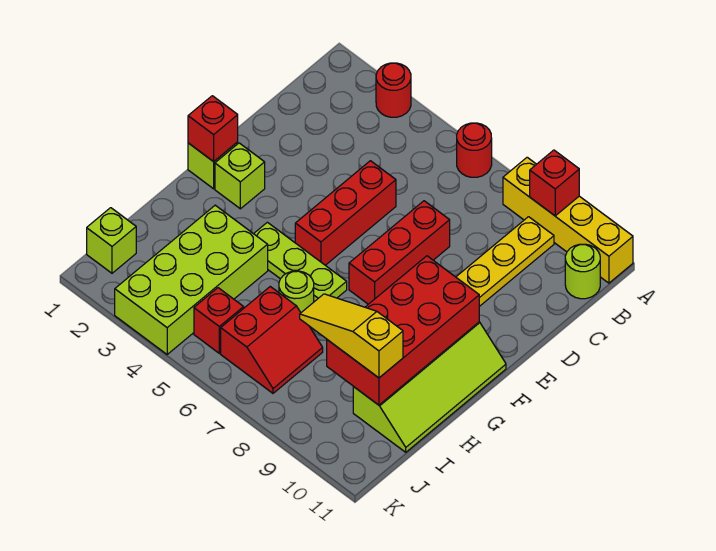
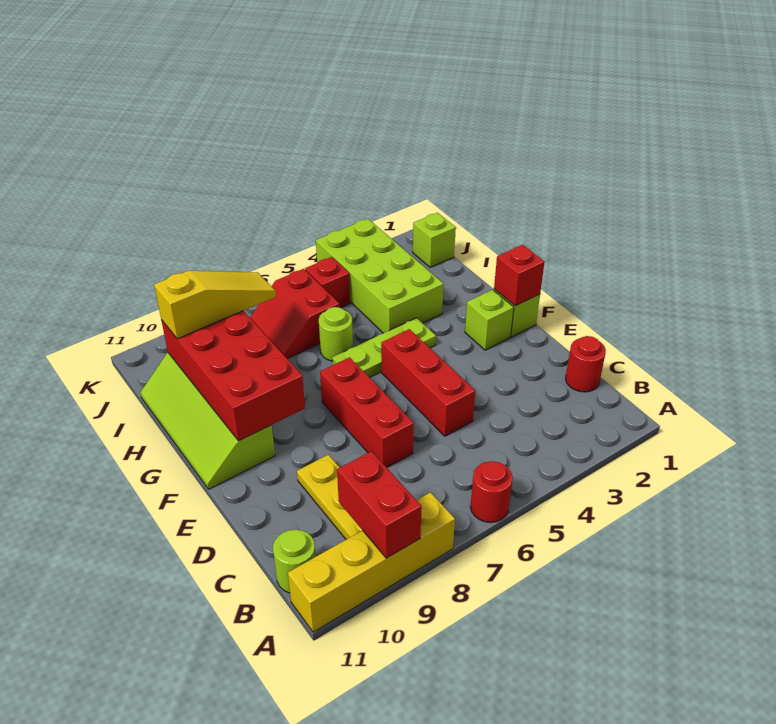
red round brick A3 level 1 -> red round brick C1 level 1
red brick A9 level 2 -> red brick A9:B9 level 2

